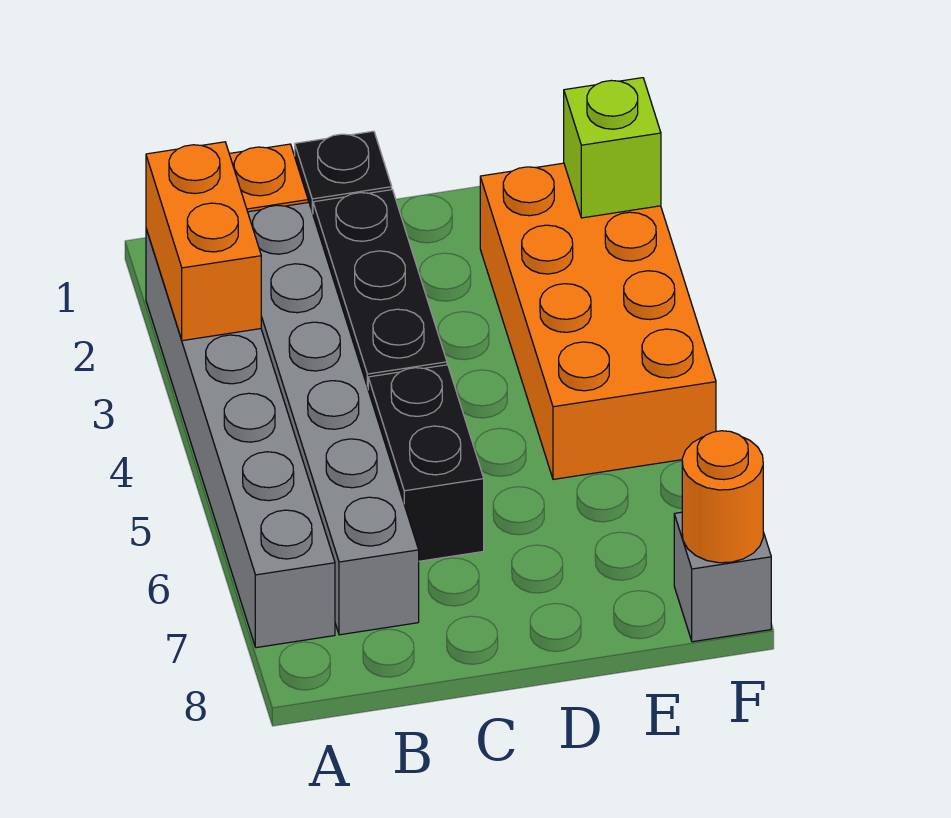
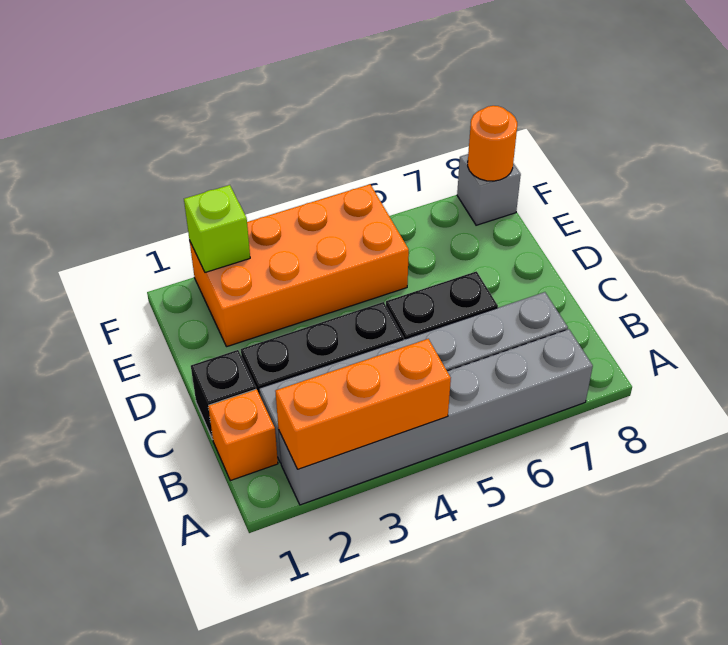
orange brick A2:A3 level 2 -> orange brick A2:A4 level 2

